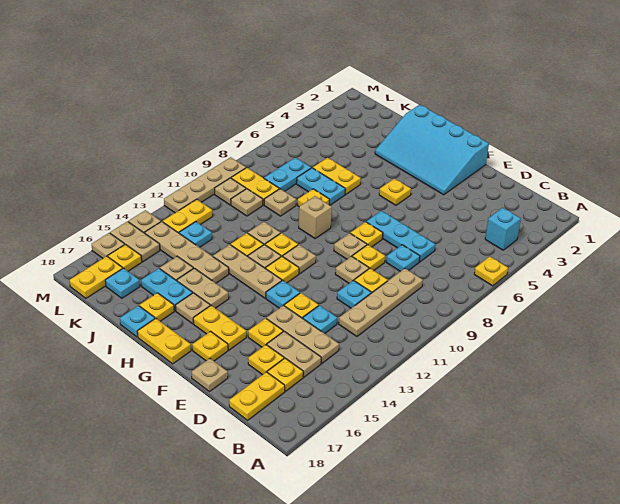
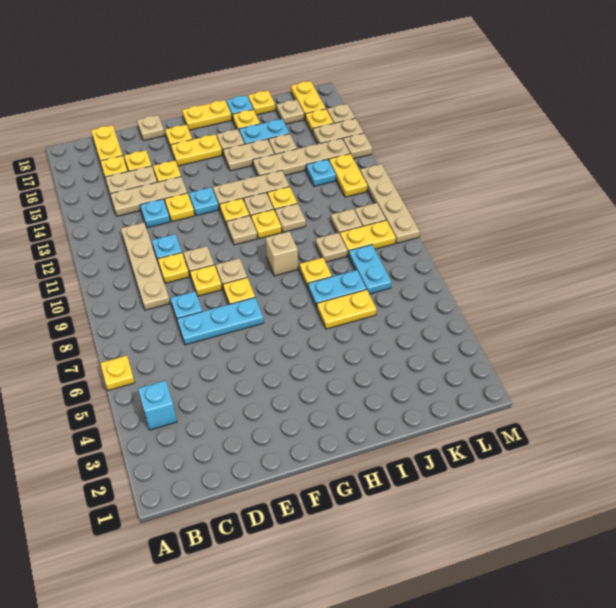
cyan slope F1:I3 level 1 top 1 -> none
yellow plate G5 level 1 -> yellow plate J18 level 1
cyan plate K17 level 1 -> tan plate K17 level 1

